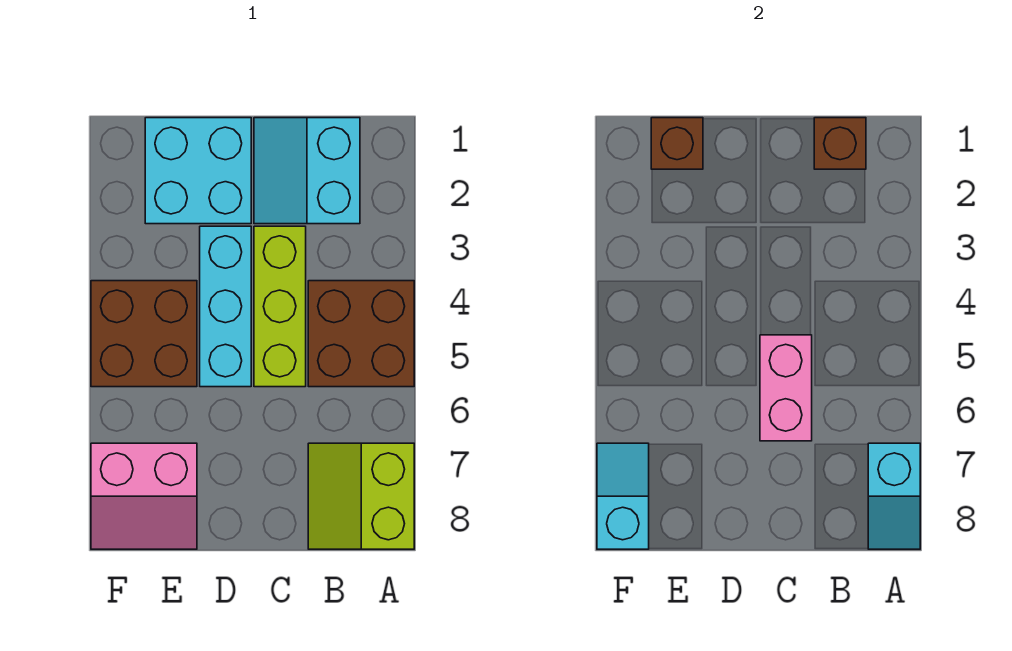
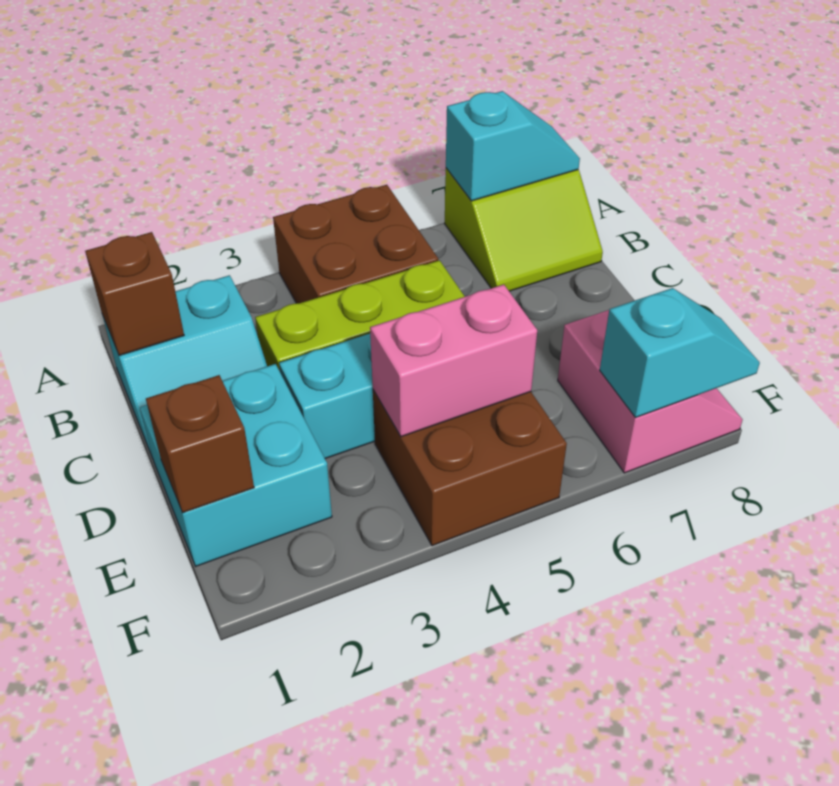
pink brick C5:C6 level 2 -> pink brick E4:E5 level 2
cyan slope F7:F8 level 2 top 8 -> cyan slope F7:F8 level 2 top 7

